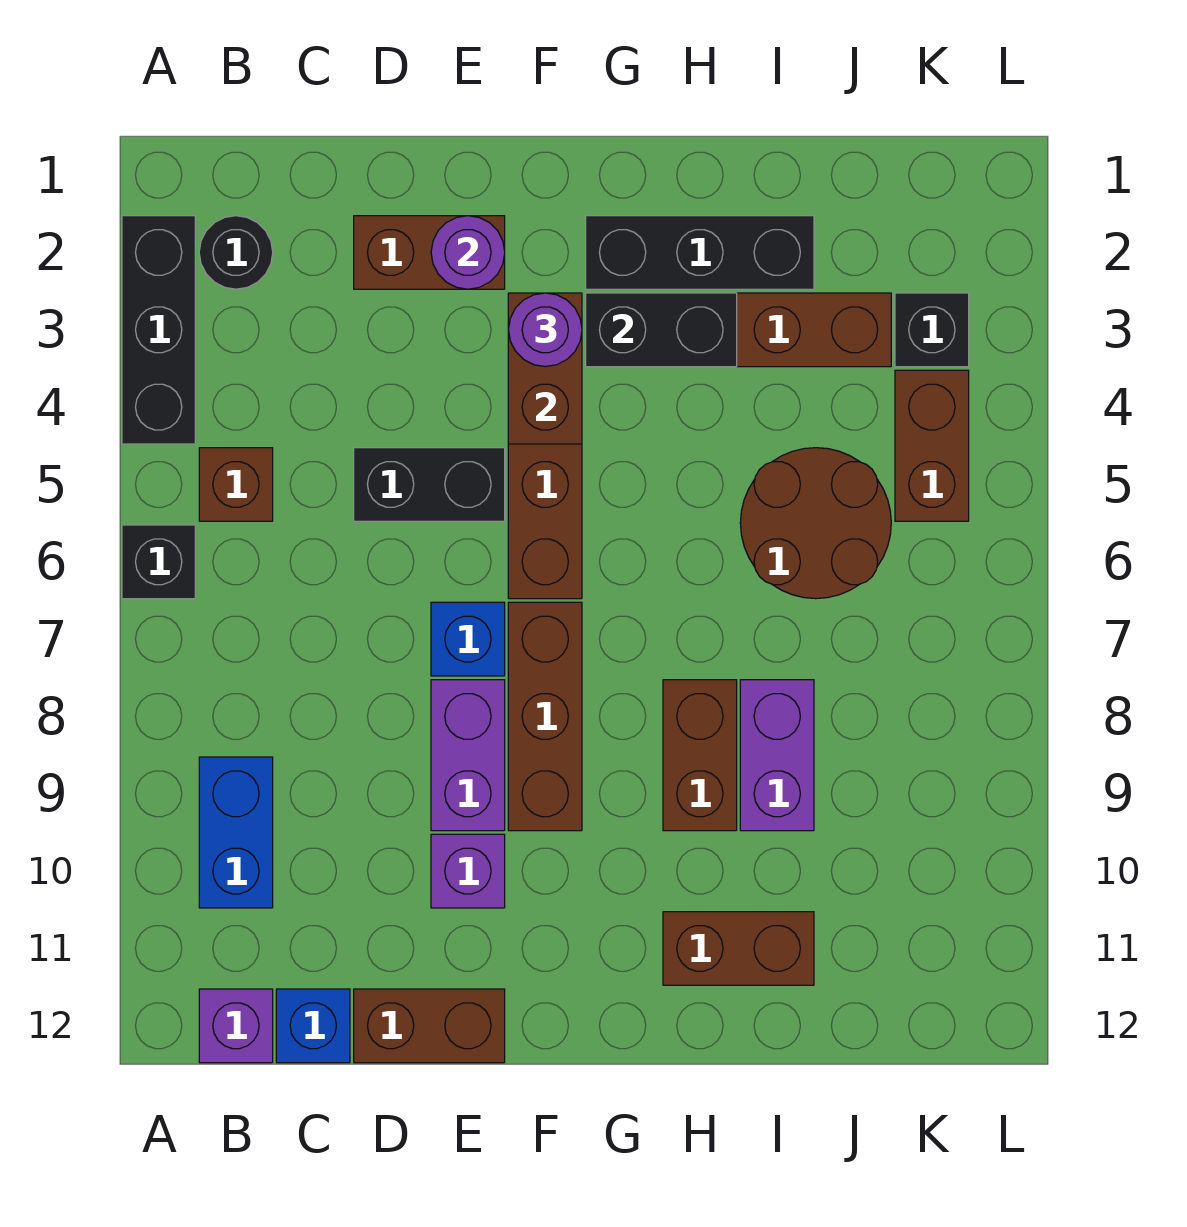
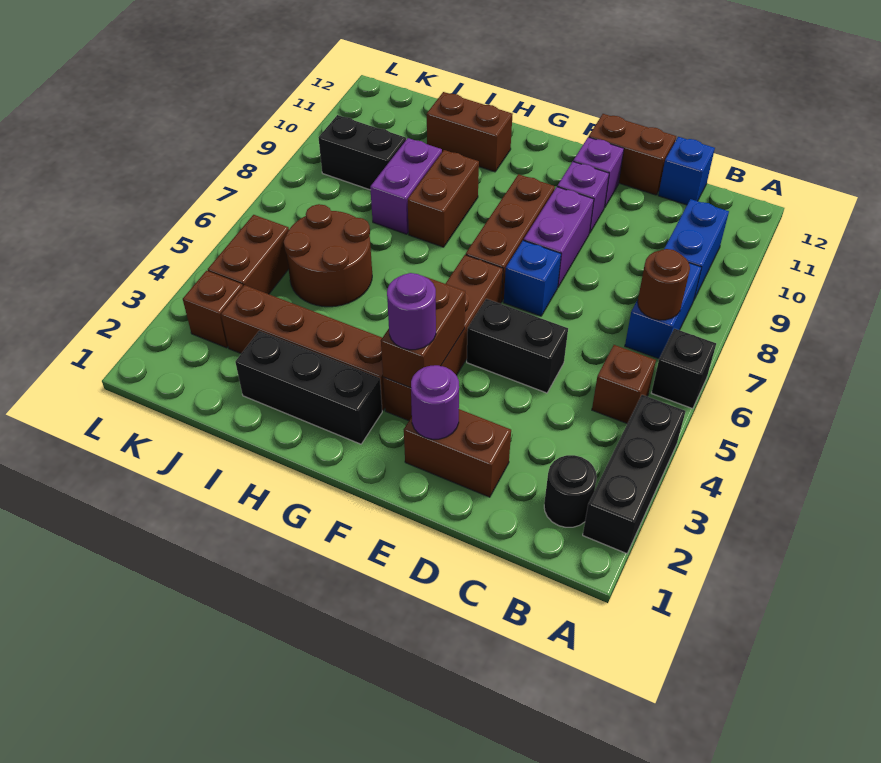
none -> blue brick B7:B8 level 1
none -> brown round brick B7 level 2
purple brick B12 level 1 -> purple brick E11 level 1
black brick G3:H3 level 2 -> black brick J9:K9 level 1
black brick K3 level 1 -> brown brick K3 level 1

